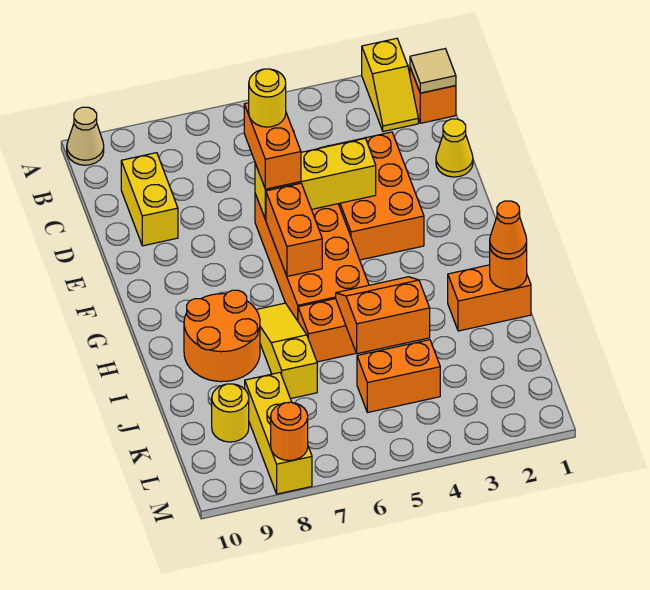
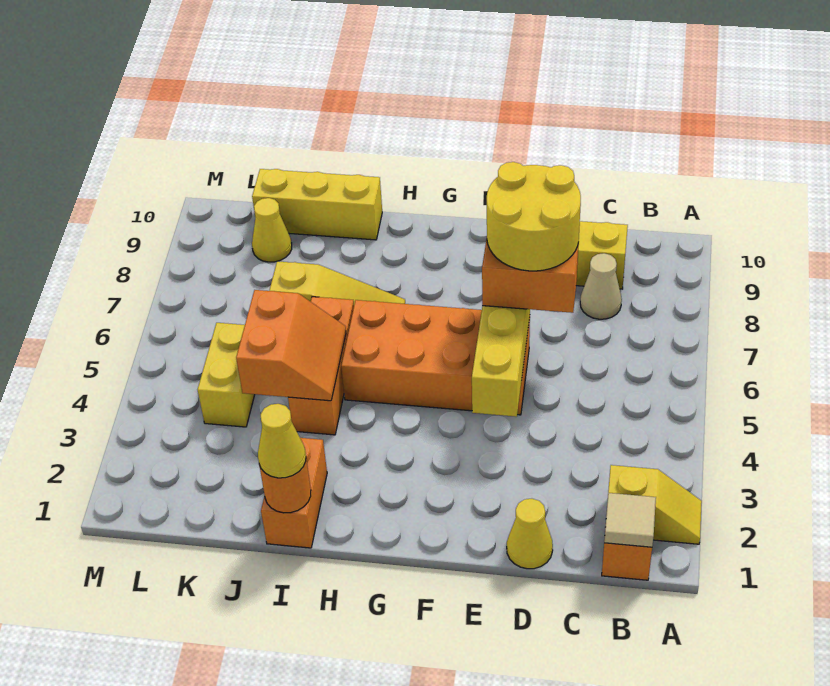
yellow slope A2:B2 level 1 top A -> yellow slope A2:B2 level 1 top B
tan cone A10 level 1 -> tan cone C8 level 1
orange brick D3:F4 level 1 -> none
yellow round brick D6 level 4 -> yellow round brick D6:E7 level 4
orange brick F6:G6 level 2 -> none
orange round brick H8:I9 level 1 -> none
orange cone I1 level 3 -> yellow cone I1 level 3
orange brick K4:K5 level 1 -> yellow brick K4:K5 level 1
yellow brick K8:M8 level 1 -> yellow brick I10:K10 level 1
yellow round brick K9 level 1 -> yellow cone K9 level 1
orange round brick M8 level 2 -> none

